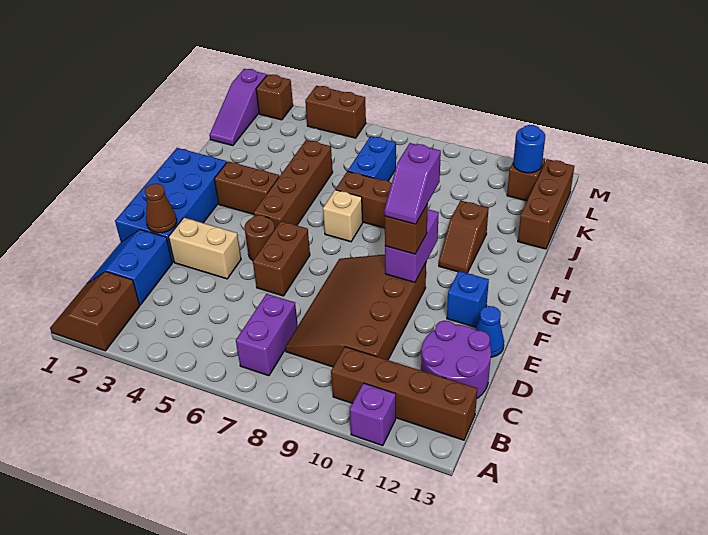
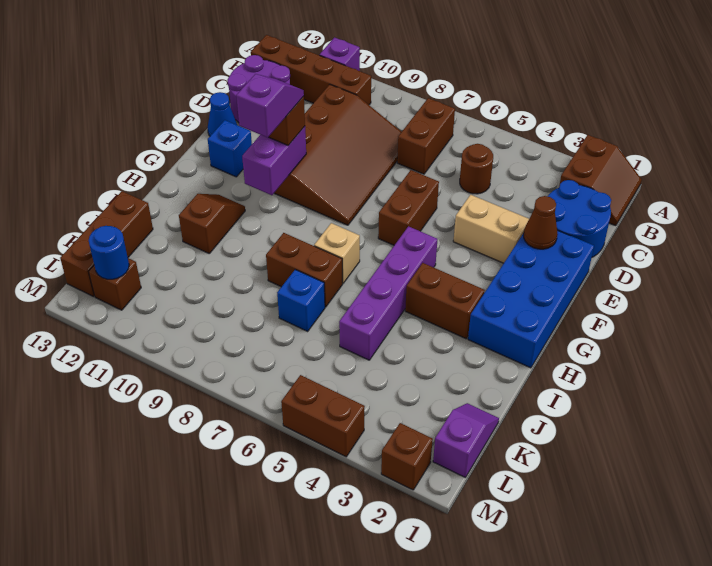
purple brick B7:C7 level 1 -> brown brick B7:C7 level 1
blue slope C1:D2 level 1 top 2 -> blue round brick C1:D2 level 1
brown round brick F5 level 1 -> brown round brick C5 level 1
brown brick G5:J5 level 1 -> purple brick G5:J5 level 1
blue brick J7:K7 level 1 -> blue brick J7 level 1
purple slope K1:M1 level 1 top M -> purple slope K1:L1 level 1 top L

